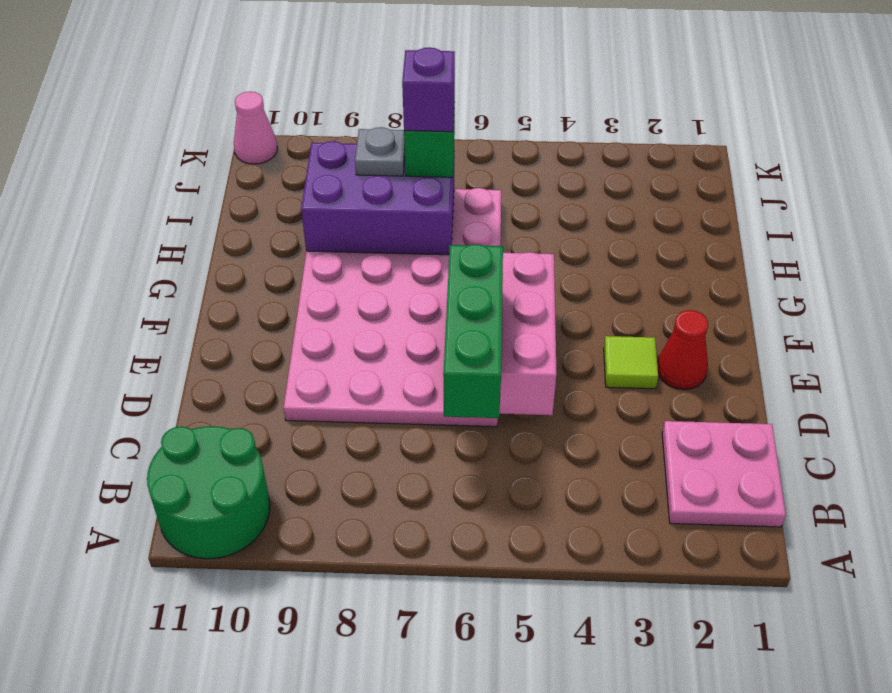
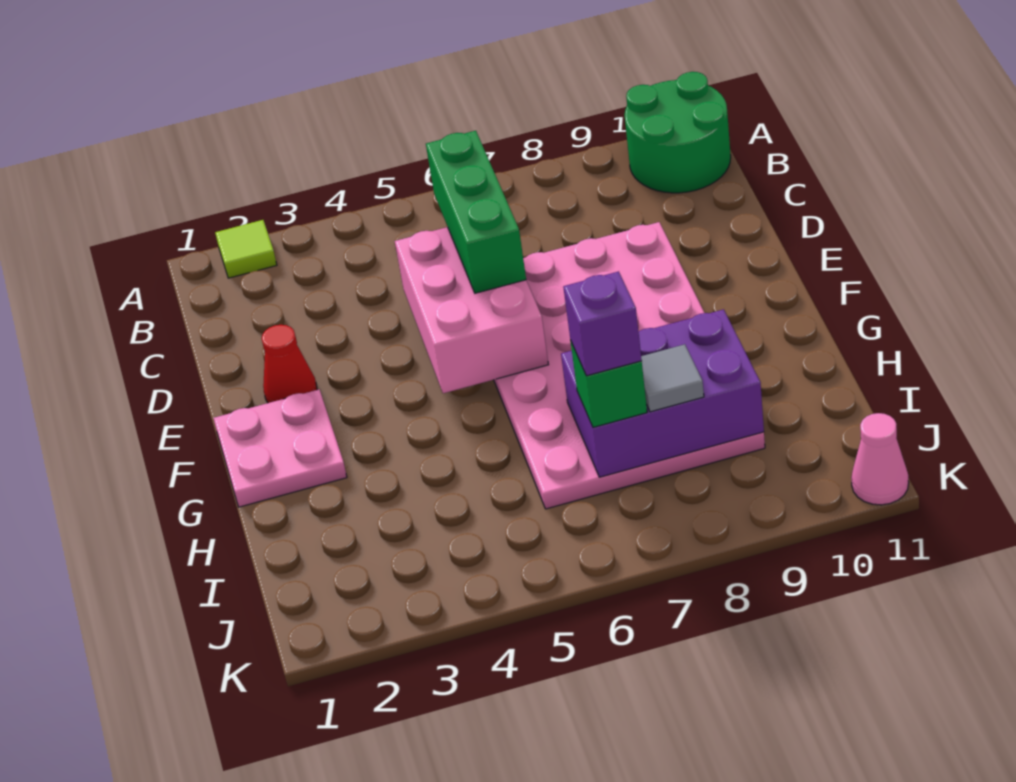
pink plate B1:C2 level 1 -> pink plate F1:G2 level 1
lime tile E3 level 1 -> lime tile A2 level 1
grey plate I8 level 3 -> grey tile I8 level 3

